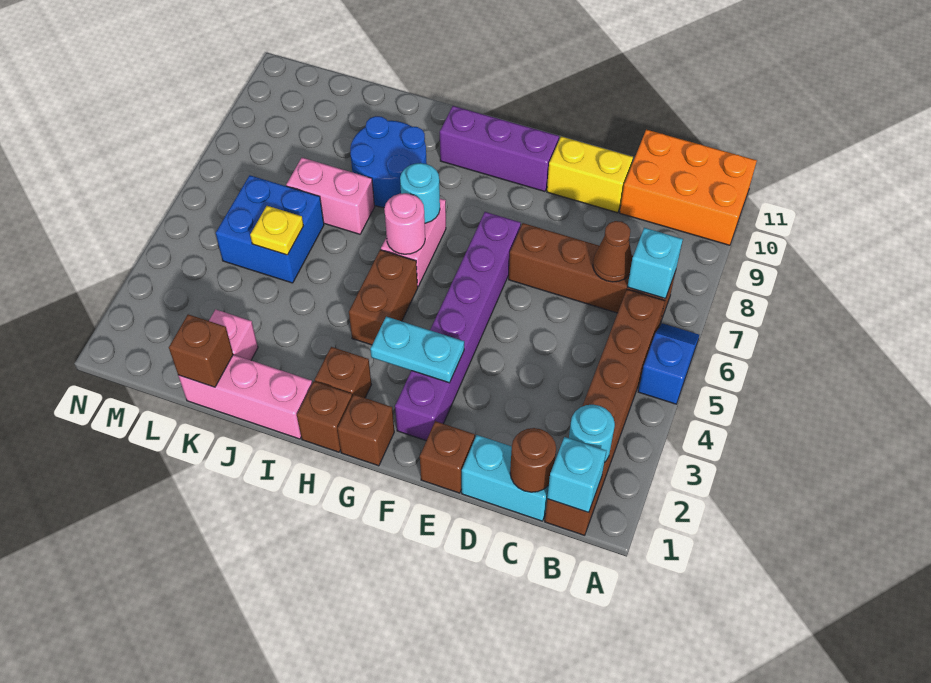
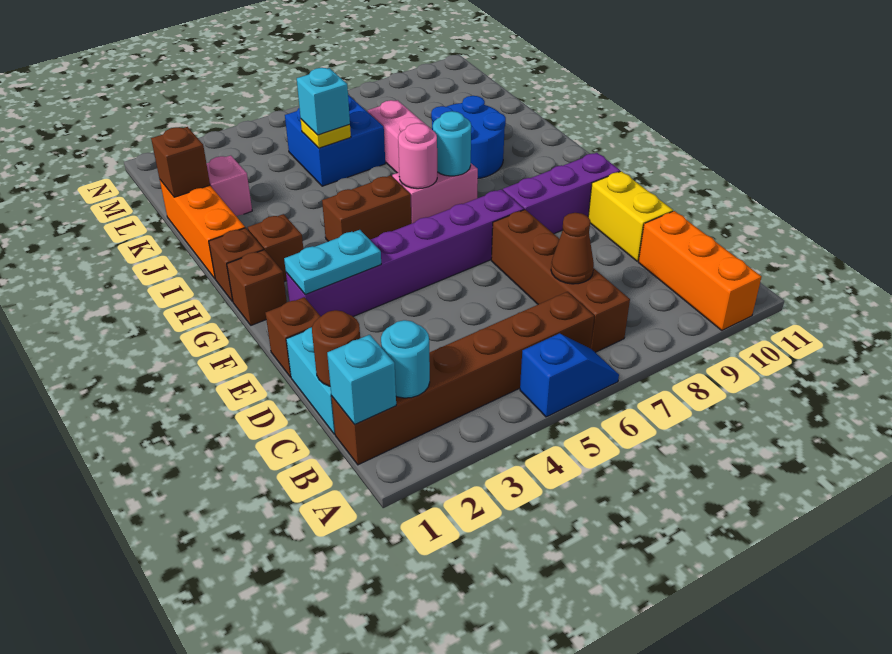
orange brick A10:C11 level 1 -> orange brick A10:C10 level 1
cyan brick B7 level 2 -> cyan brick K5 level 3
cyan plate F3:G3 level 2 -> cyan plate F2:F3 level 2
purple brick F10:H10 level 1 -> purple brick F8:F10 level 1
pink brick I1:K1 level 1 -> orange brick I1:K1 level 1

